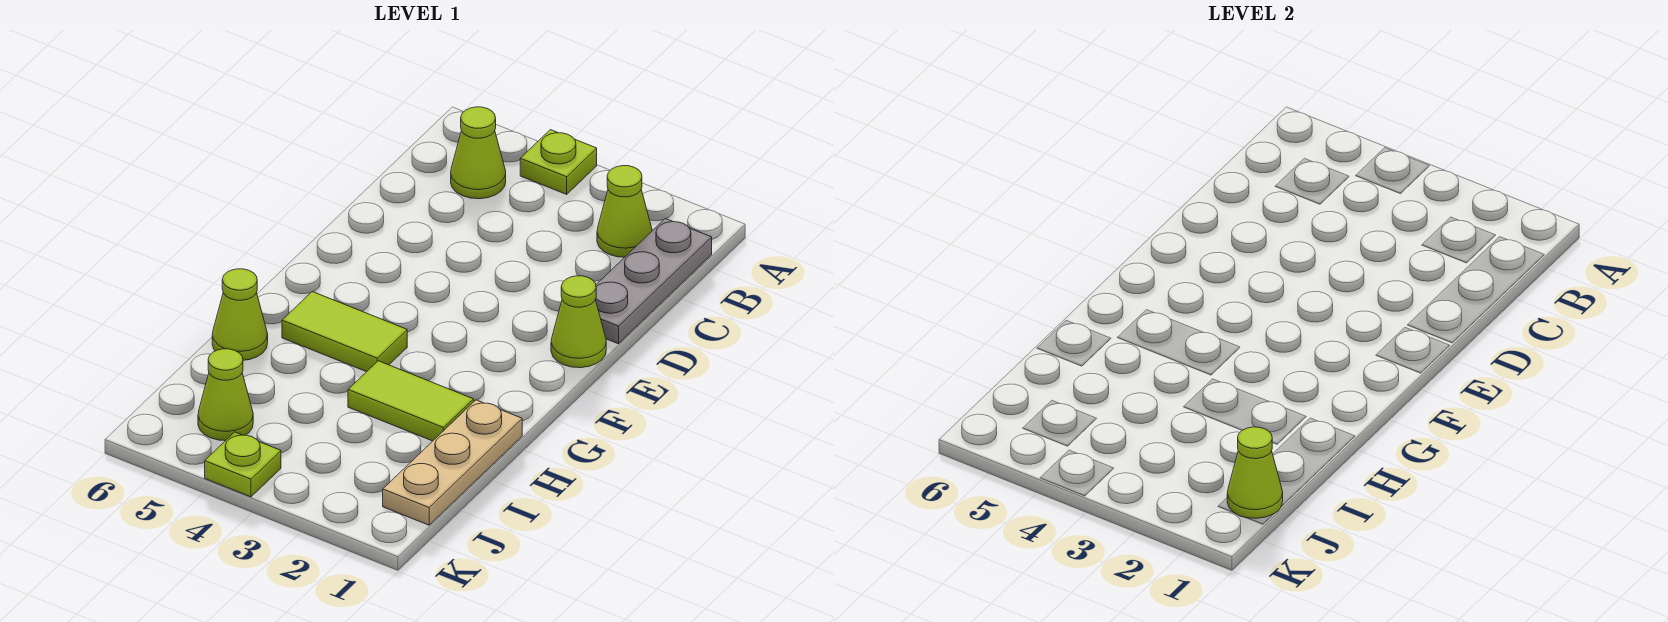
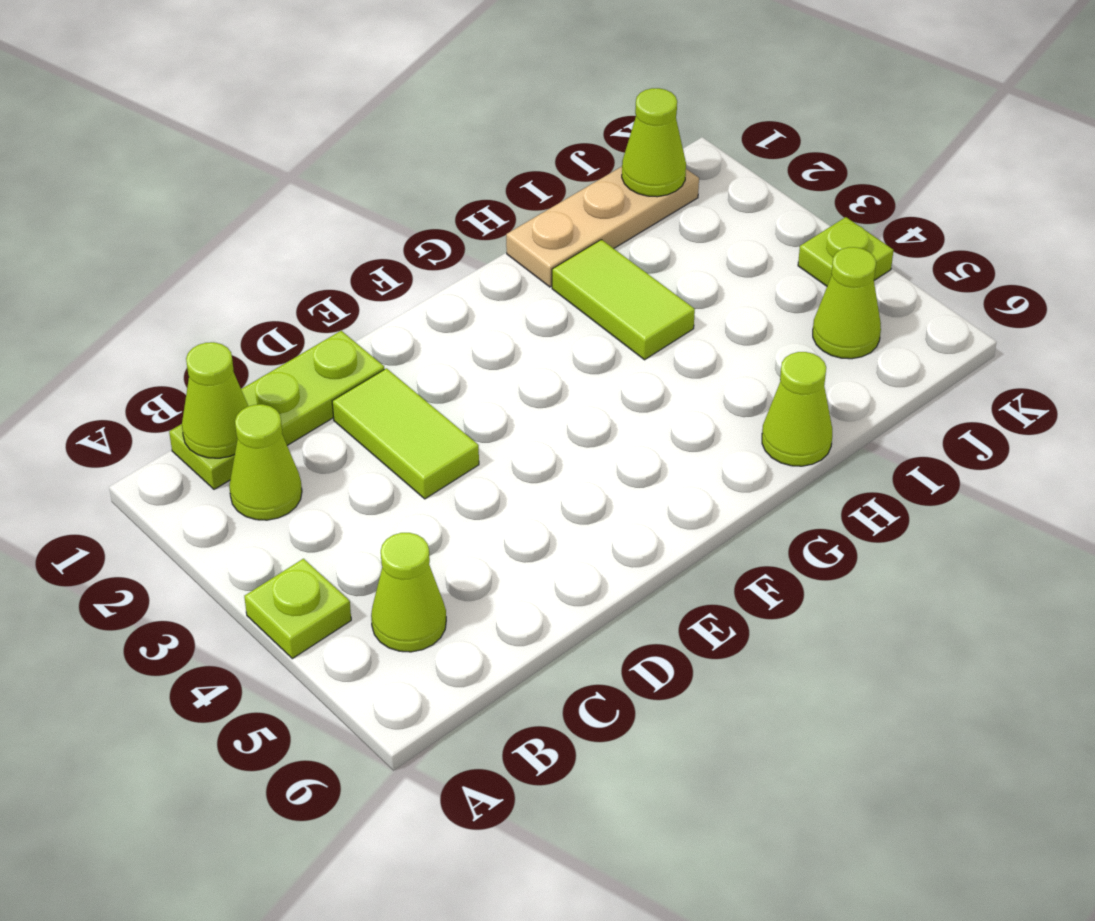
grey plate B1:D1 level 1 -> lime plate B1:D1 level 1
lime cone E1 level 1 -> lime cone B1 level 2
lime tile G4:G5 level 1 -> lime tile D2:D3 level 1

